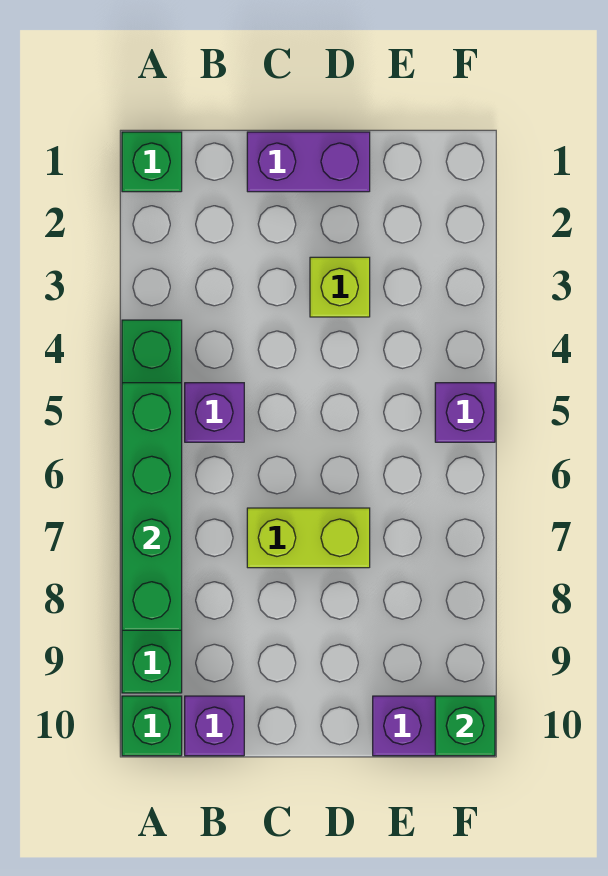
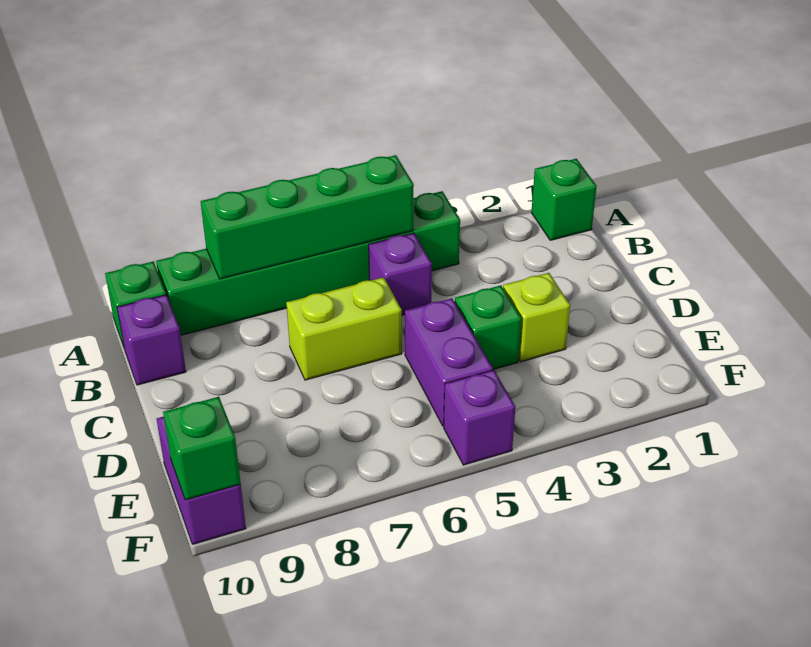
purple brick C1:D1 level 1 -> purple brick D5:E5 level 1
lime brick C7:D7 level 1 -> lime brick C6:C7 level 1
none -> green brick D4 level 1

